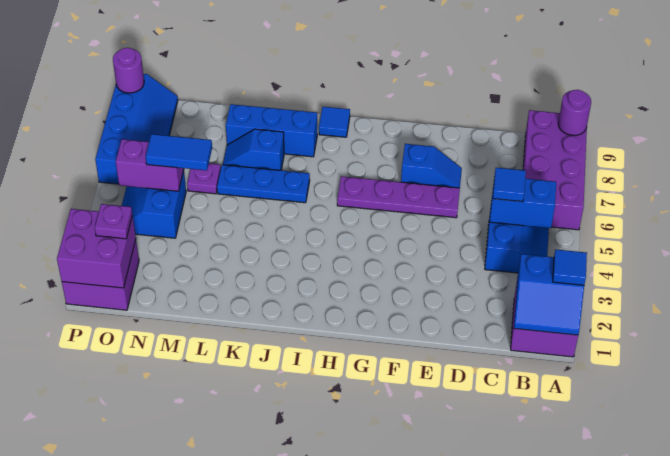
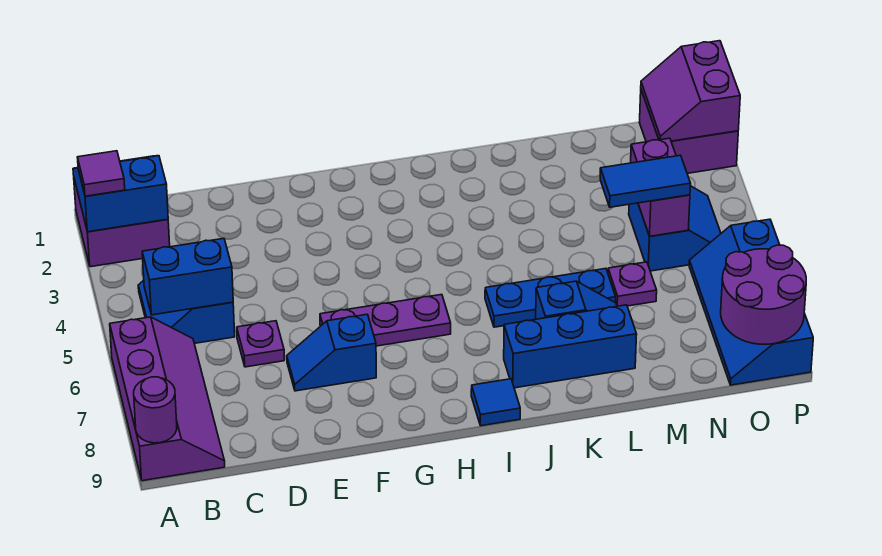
blue tile A2 level 3 -> purple tile A2 level 3
purple brick A6:B9 level 1 -> purple slope A6:B9 level 1 top A
blue tile C5 level 3 -> none
purple plate E6:H6 level 1 -> purple plate F6:H6 level 1
purple brick N5:O5 level 2 -> purple brick N4:N5 level 2
purple brick O1:P2 level 2 -> purple slope O1:P2 level 2 top P
purple plate O2 level 3 -> purple plate D6 level 1
purple round brick P9 level 2 -> purple round brick O8:P9 level 2

